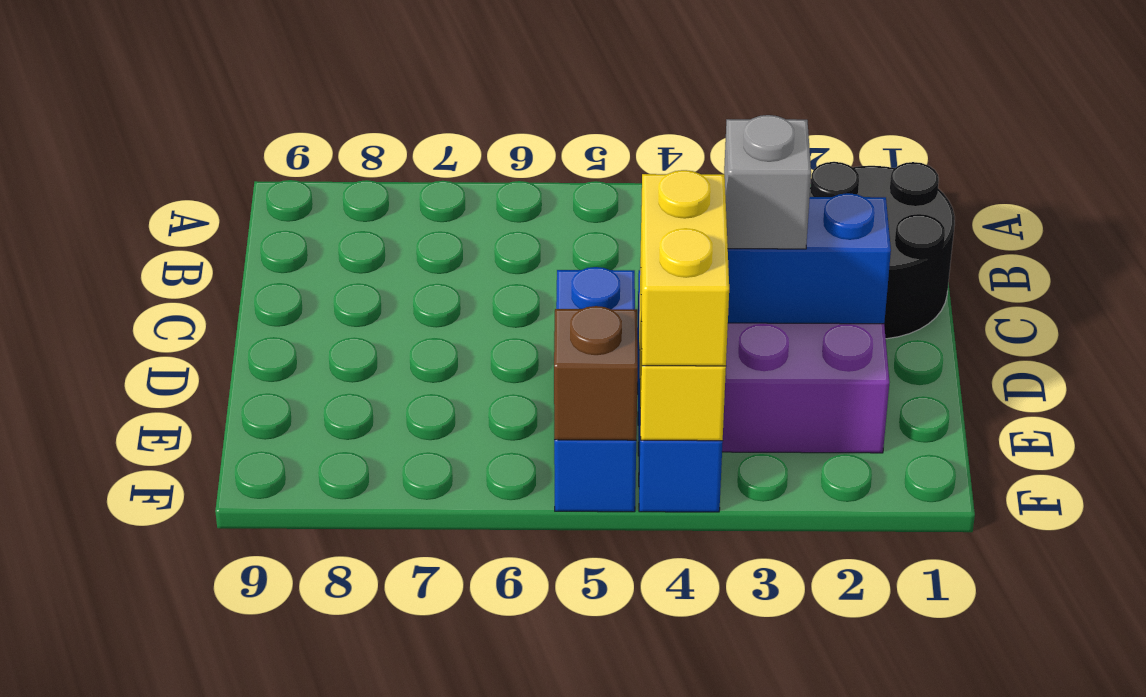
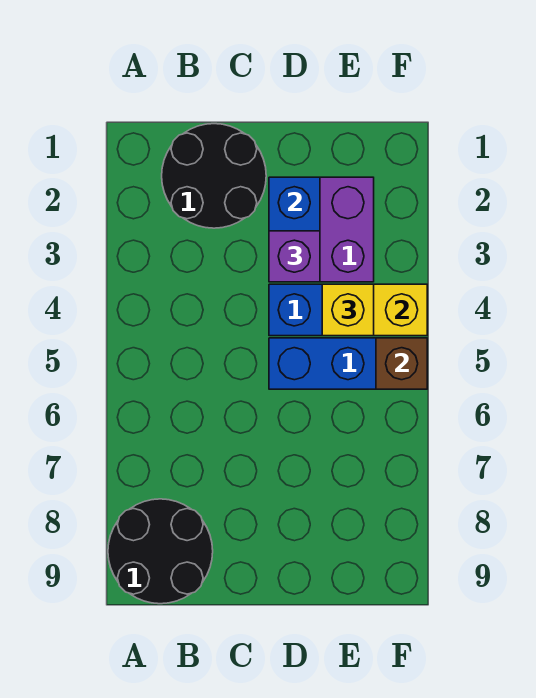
none -> black round brick A8:B9 level 1
grey brick D3 level 3 -> purple brick D3 level 3
yellow brick E4:F4 level 3 -> yellow brick E4 level 3

